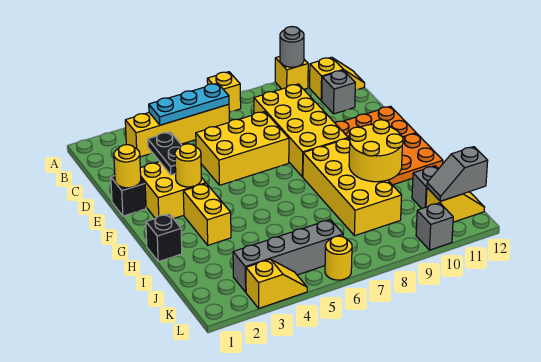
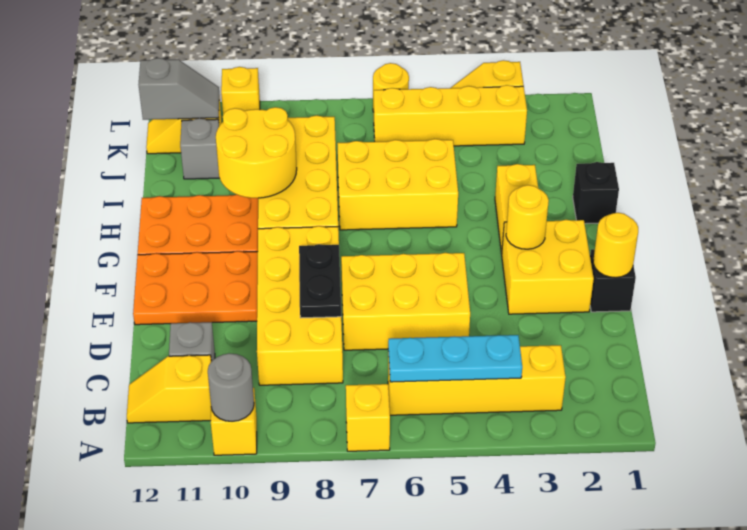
black plate D3:E3 level 2 -> black plate D8:E8 level 2
none -> yellow brick H5:I7 level 1
grey brick K3:K6 level 1 -> yellow brick K3:K6 level 1
grey brick L10 level 1 -> yellow brick L10 level 1

